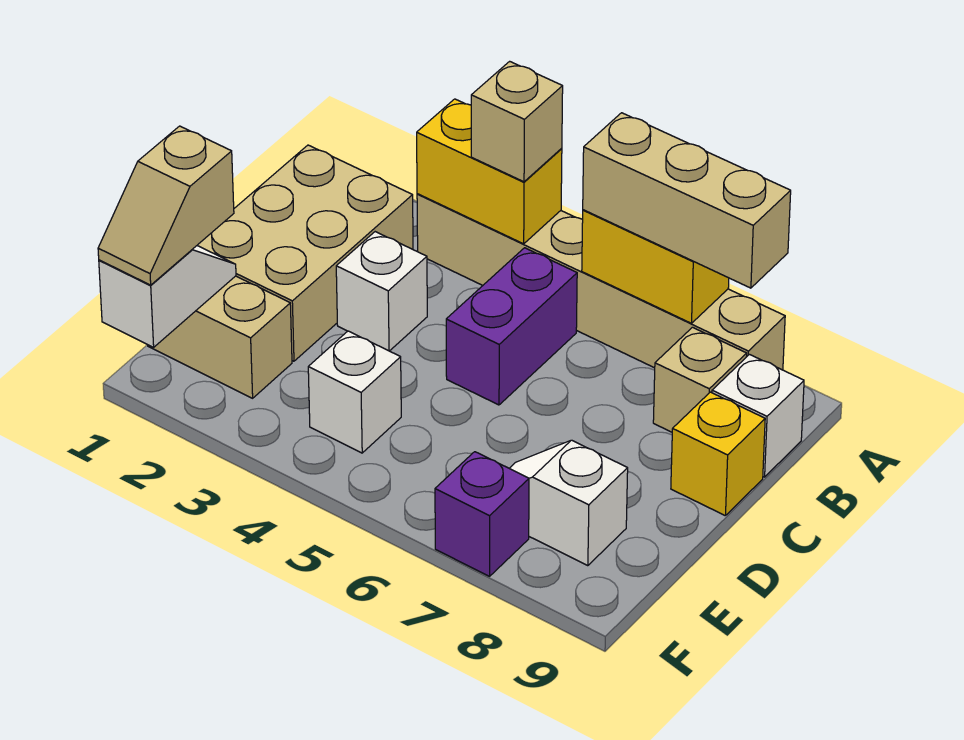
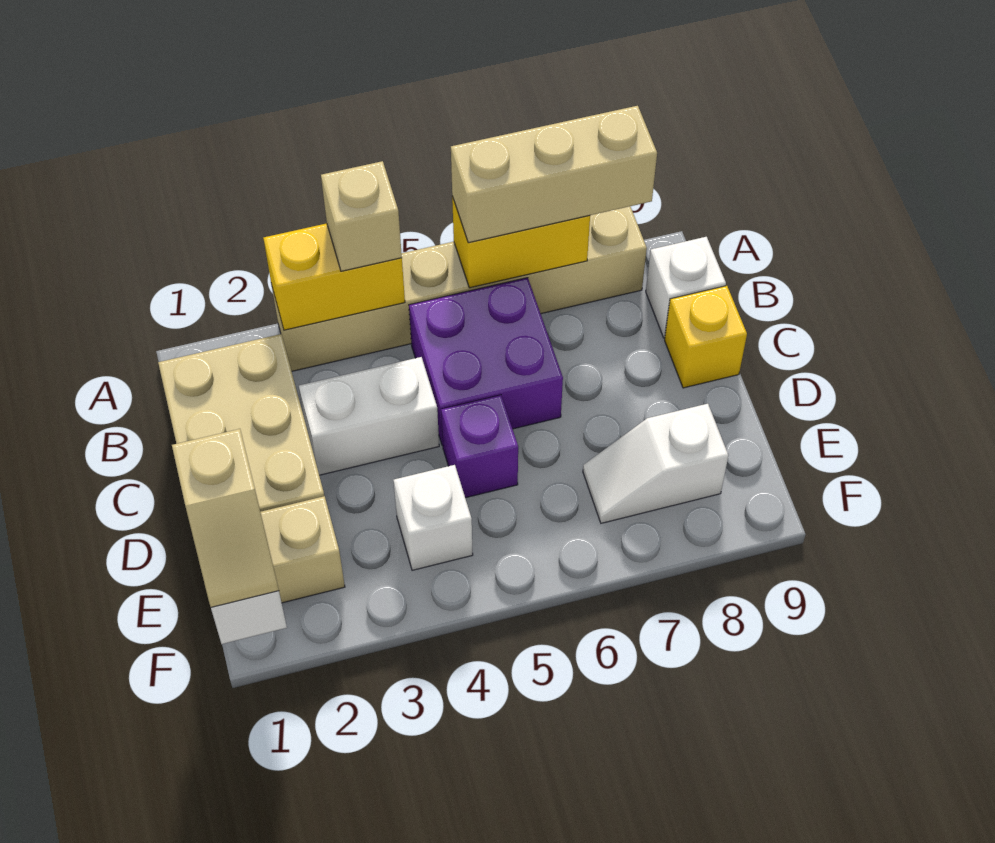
purple brick B5:C5 level 1 -> purple brick B5:C6 level 1
tan brick B8 level 1 -> none
white brick C3 level 1 -> white brick C3:C4 level 1
purple brick F7 level 1 -> purple brick D5 level 1

